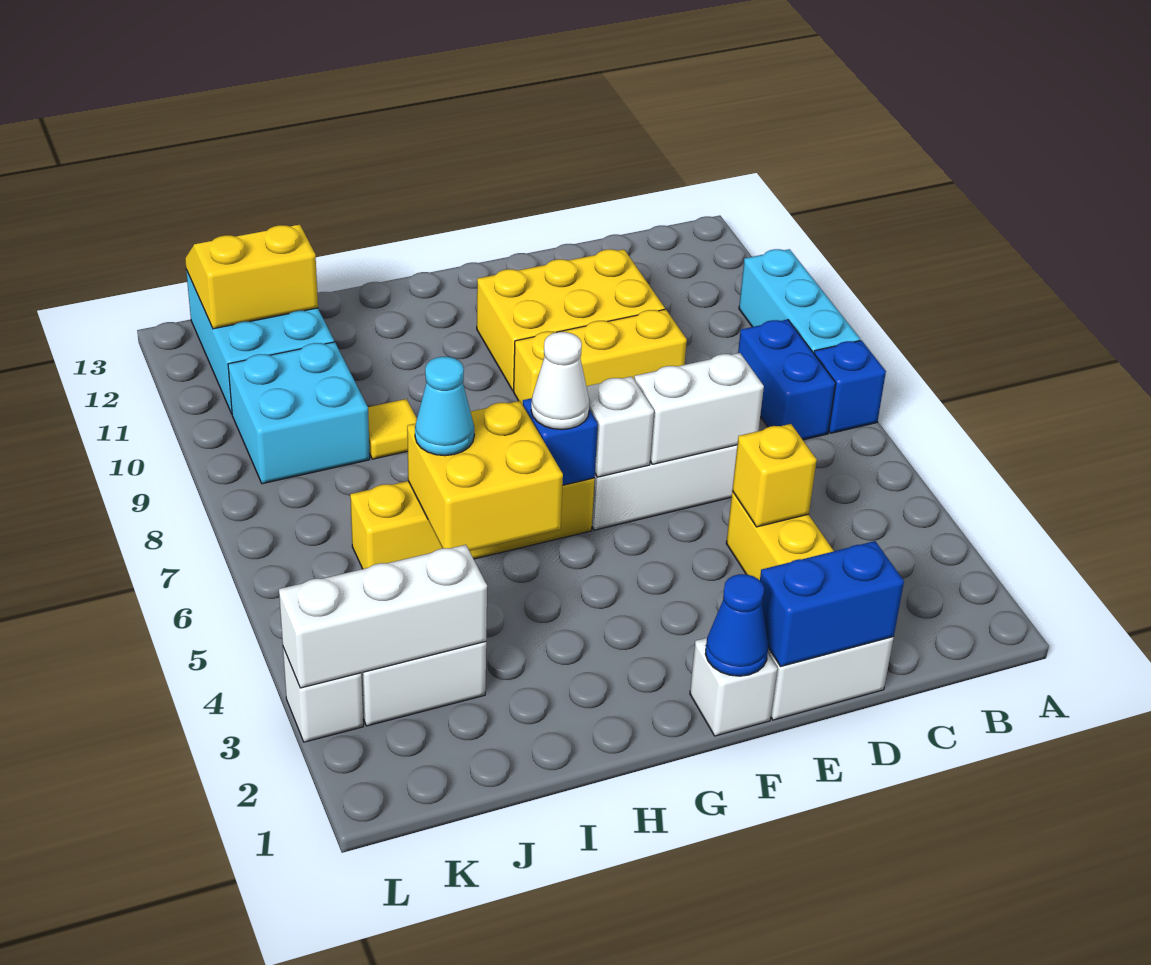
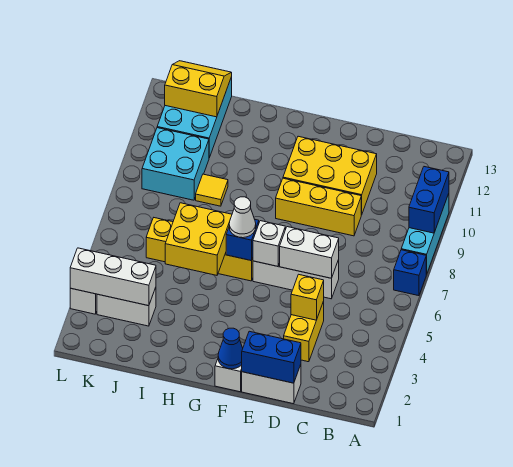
blue brick B7:B8 level 1 -> blue brick A9:A10 level 2
cyan cone I6 level 3 -> none

